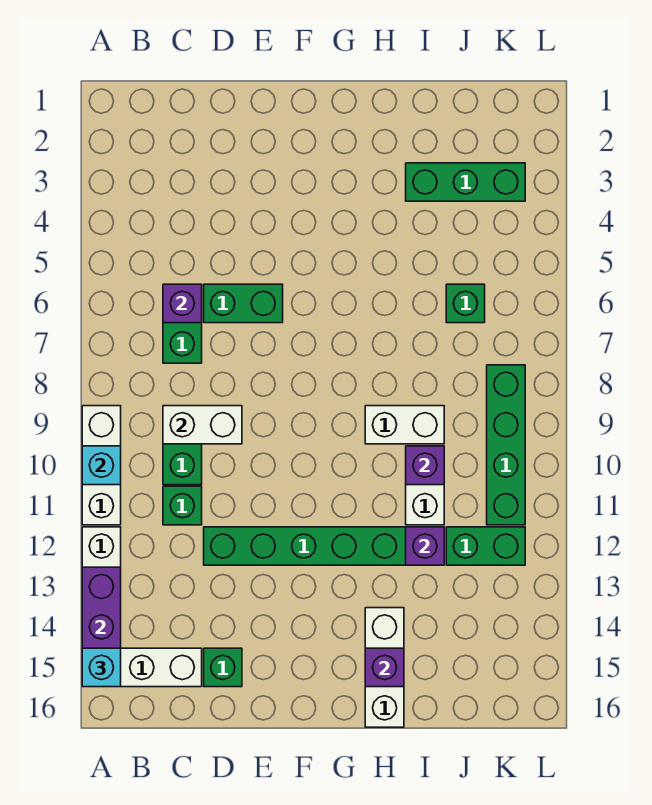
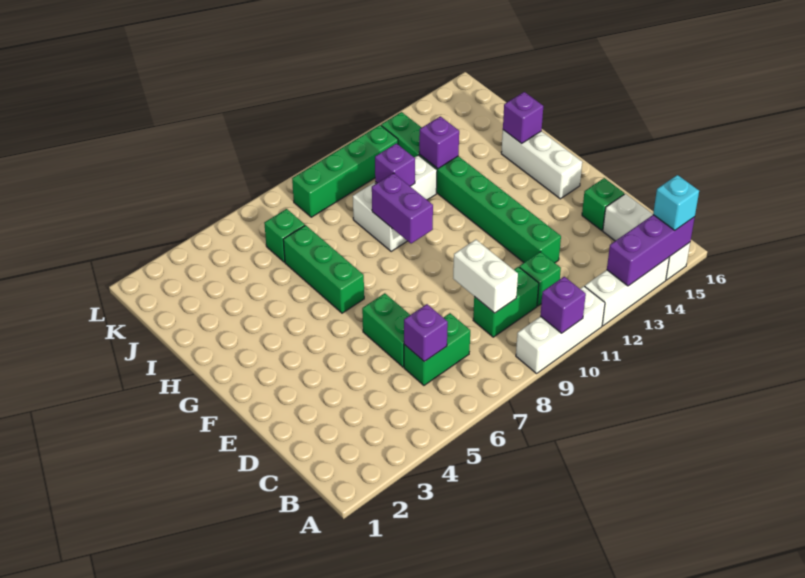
cyan brick A10 level 2 -> purple brick A10 level 2
none -> purple brick G9:H9 level 2
white brick H14:H16 level 1 -> white brick F15:H15 level 1
green brick I3:K3 level 1 -> green brick G6:I6 level 1

